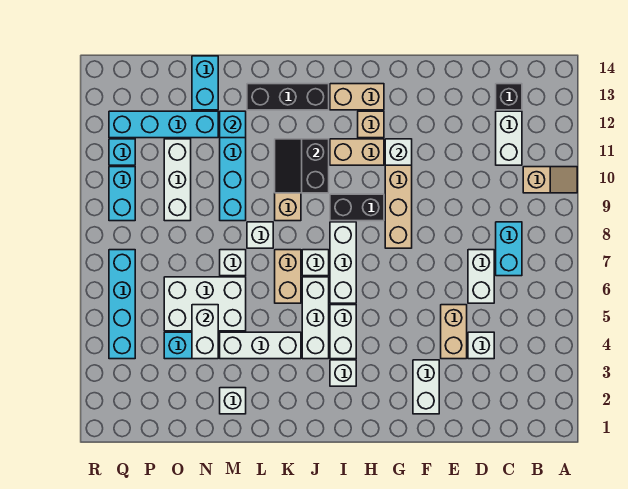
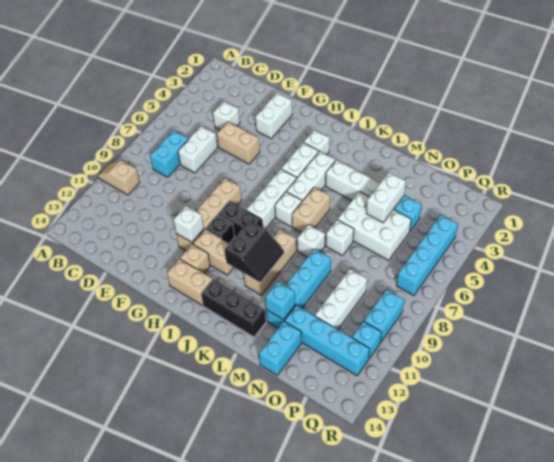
white brick C11:C12 level 1 -> none
black brick C13 level 1 -> black brick H10 level 1
tan brick E4:E5 level 1 -> tan brick E5:F5 level 1
white brick M2 level 1 -> none

